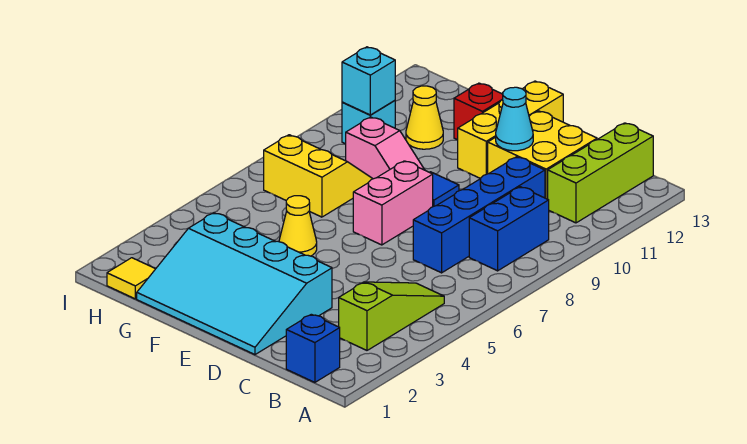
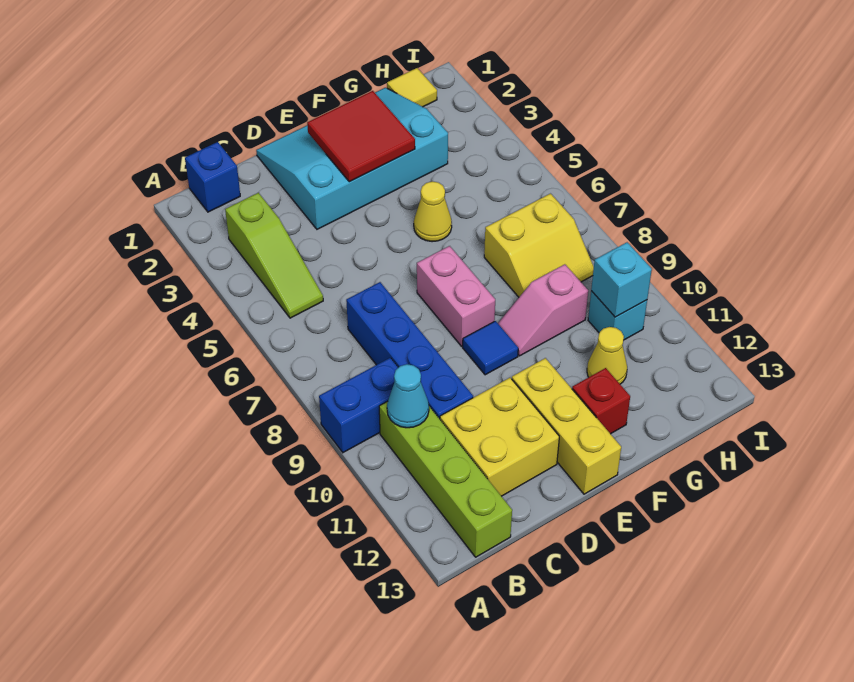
blue brick B8:B9 level 1 -> blue brick A9:B9 level 1
lime brick B11:B13 level 1 -> lime brick B10:B13 level 1
cyan cone D11 level 2 -> cyan cone B10 level 2
none -> red tile E2:F3 level 2

